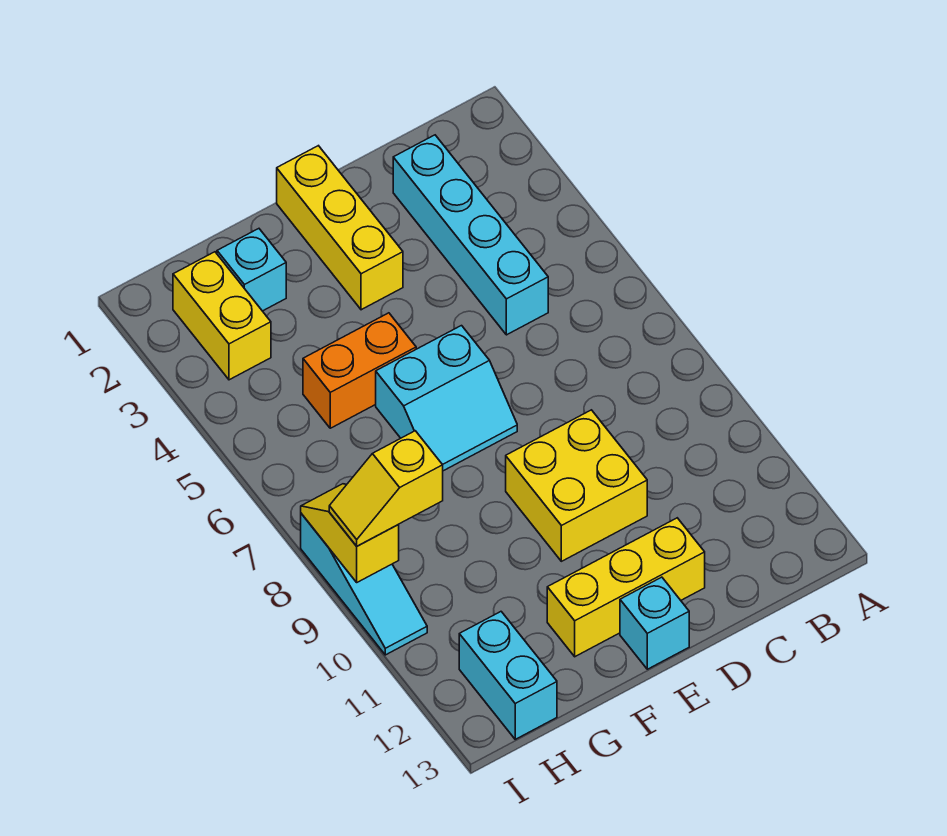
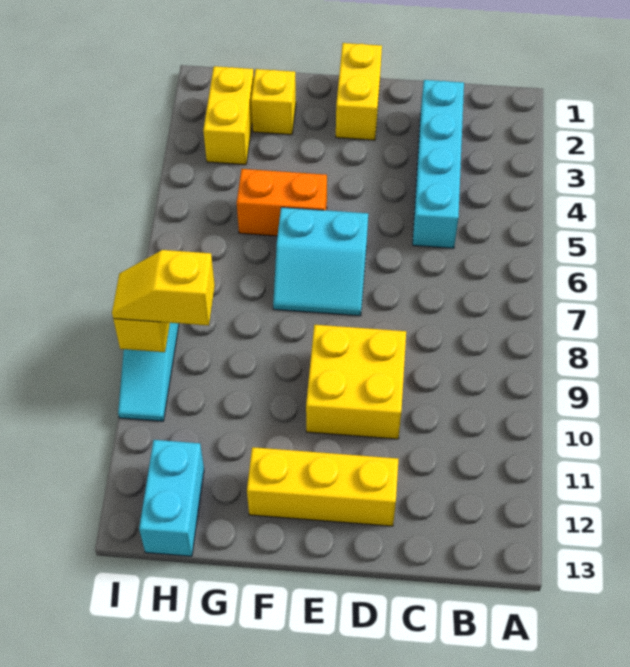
yellow brick E1:E3 level 1 -> yellow brick E1:E2 level 1
cyan brick E13 level 1 -> none
cyan brick G2 level 1 -> yellow brick G2 level 1

